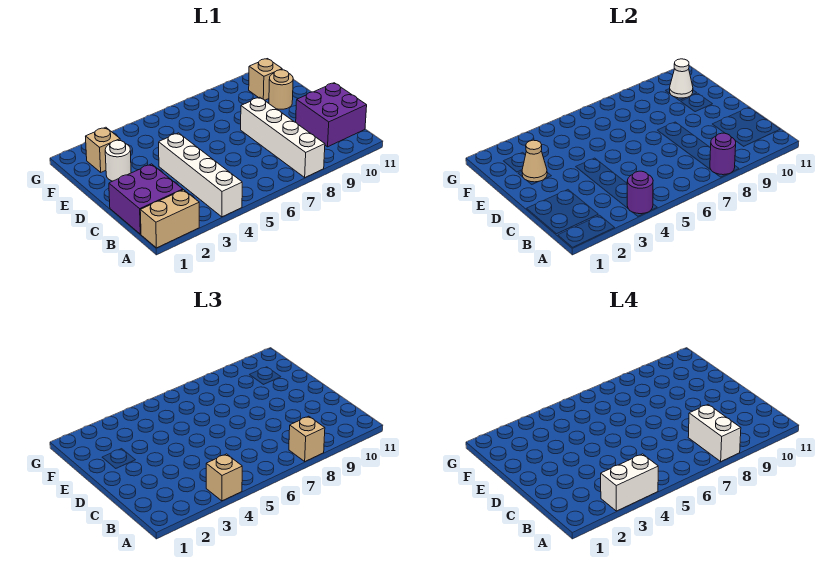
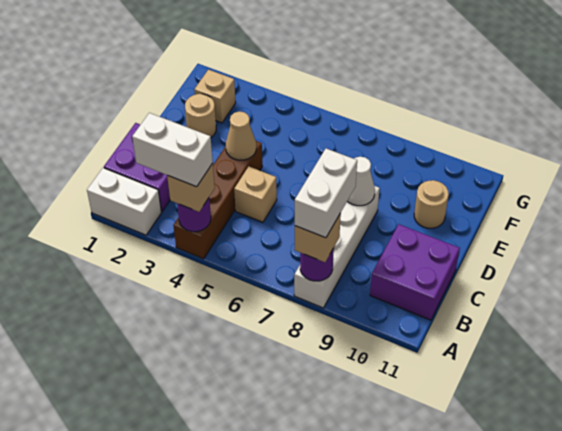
tan brick A1:A2 level 1 -> white brick A1:A2 level 1
white brick A4:D4 level 1 -> brown brick A4:D4 level 1
white round brick E2 level 1 -> tan round brick E2 level 1
tan cone E2 level 2 -> tan cone D4 level 2
tan brick F10 level 1 -> tan brick C5 level 1
white cone F10 level 2 -> white cone D8 level 2

